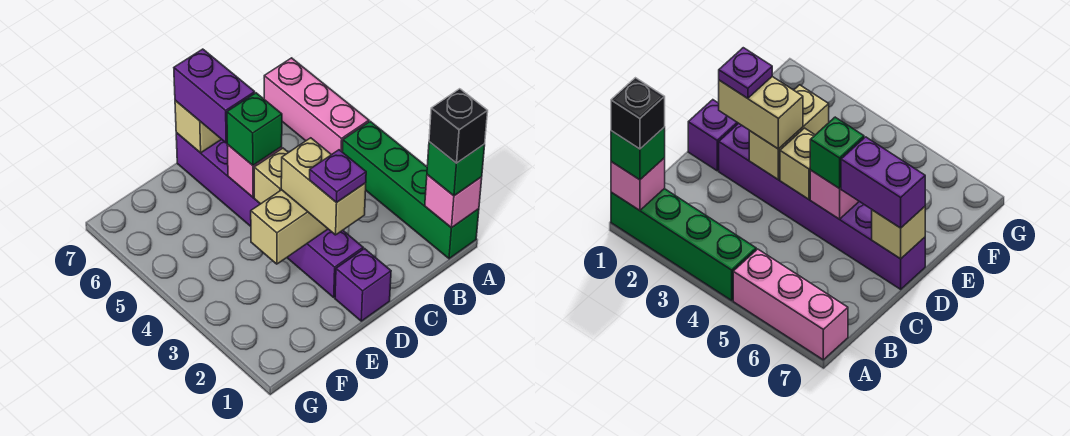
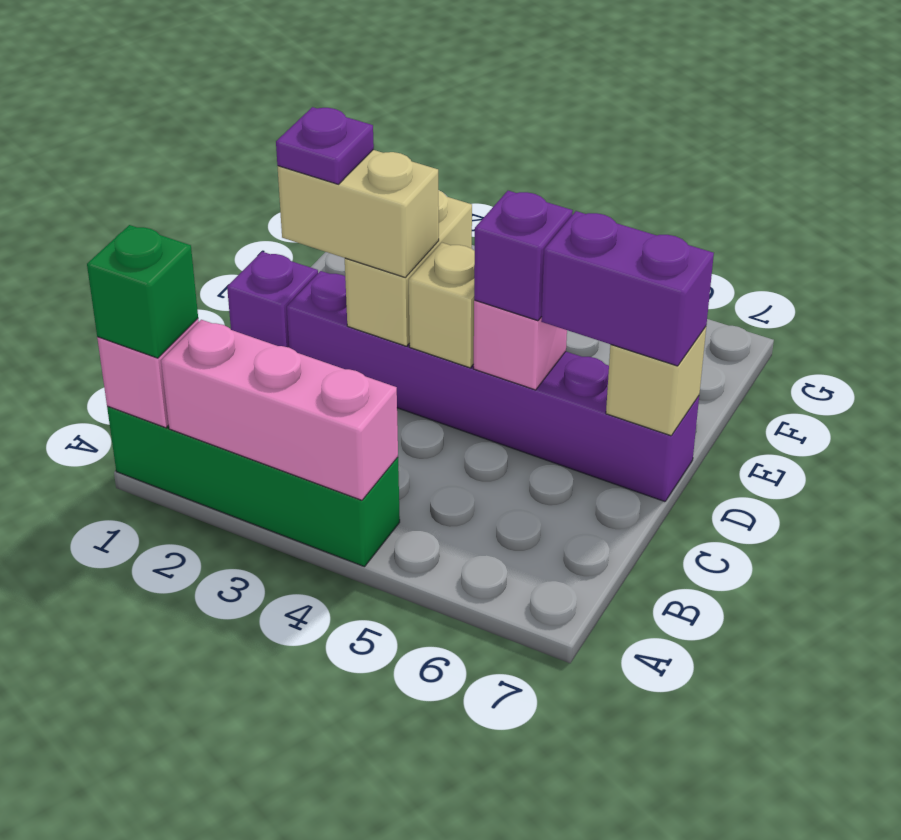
black brick A1 level 4 -> none
pink brick A5:A7 level 1 -> pink brick A2:A4 level 2
green brick D5 level 3 -> purple brick D5 level 3

